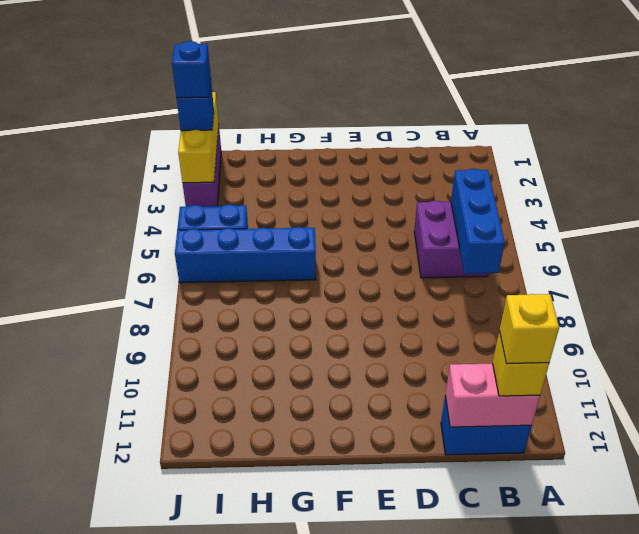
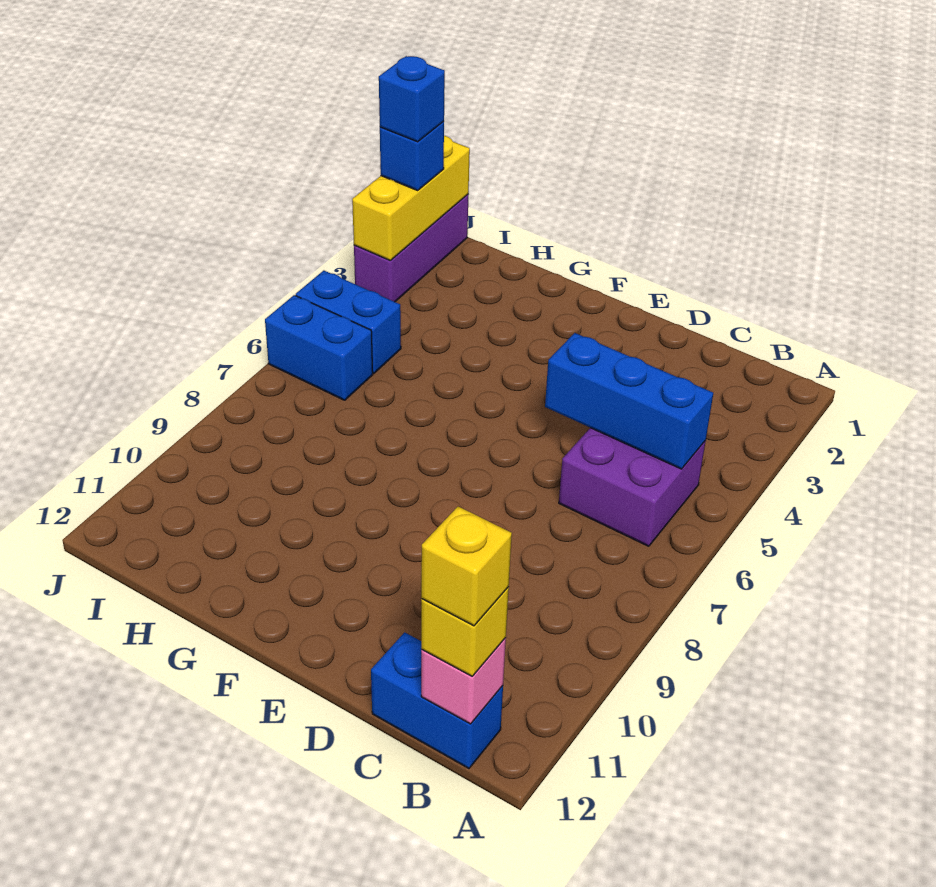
blue brick B5:B7 level 2 -> blue brick B5:D5 level 2
pink brick B12:C12 level 2 -> pink brick B12 level 2
blue brick G6:J6 level 1 -> blue brick I6:J6 level 1

